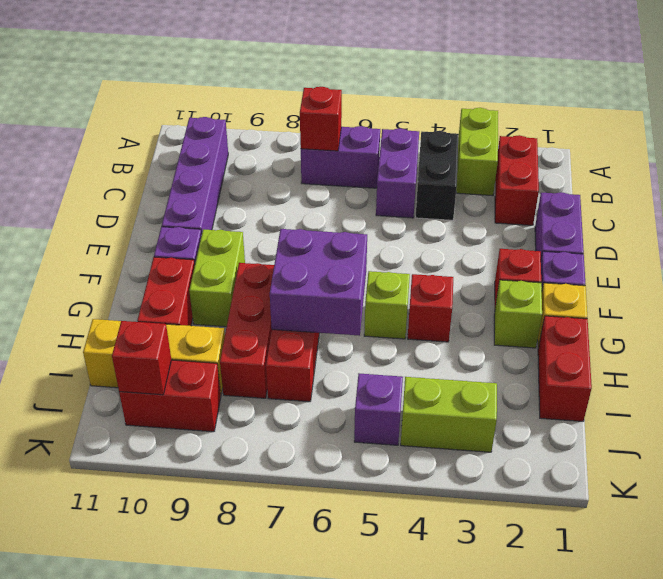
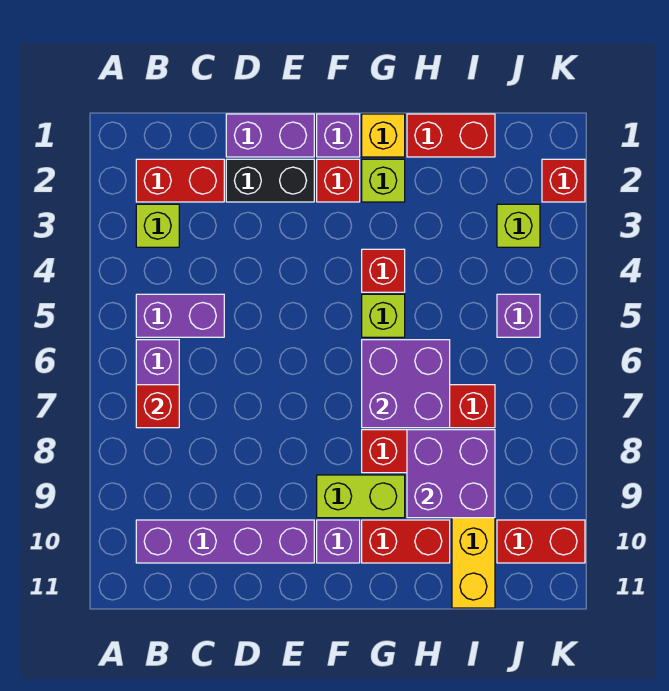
lime brick A3:B3 level 1 -> lime brick B3 level 1
black brick B4:C4 level 1 -> black brick D2:E2 level 1
none -> purple brick H8:I9 level 2
lime brick J3:J4 level 1 -> lime brick J3 level 1
red brick J9:J10 level 1 -> red brick J10:K10 level 1
red brick J10 level 2 -> red brick K2 level 1

